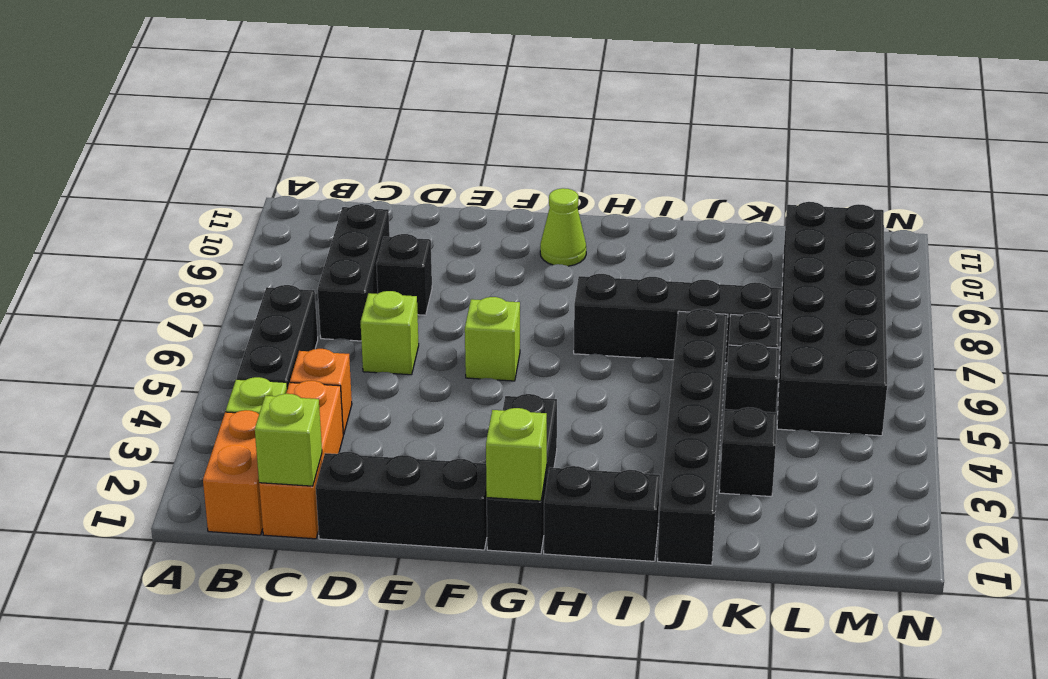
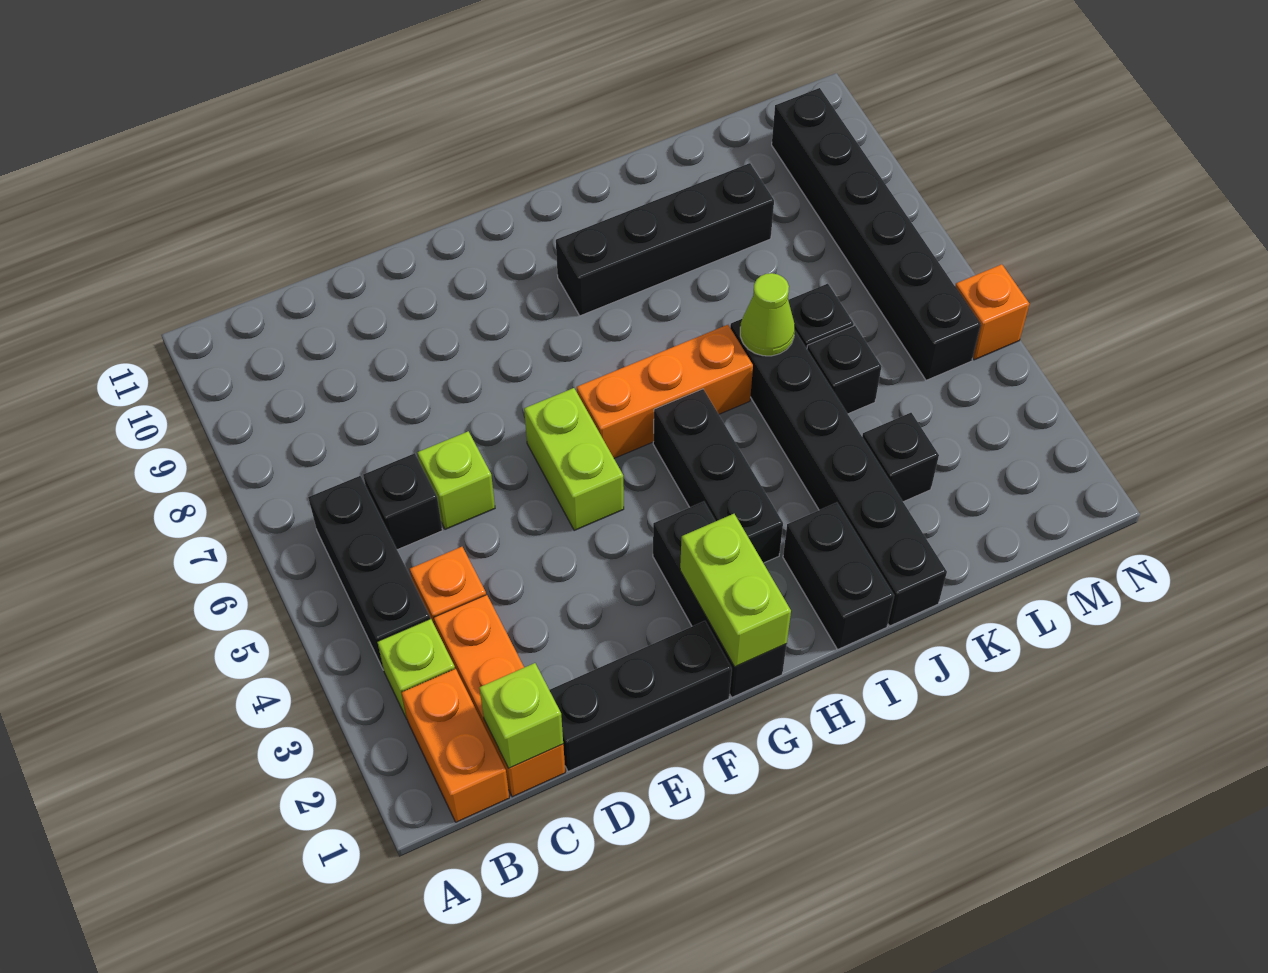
black brick C7:C9 level 1 -> black brick H3:H5 level 1
black brick D8 level 1 -> black brick C6 level 1
lime brick F6 level 1 -> lime brick F5:F6 level 1
lime brick G1 level 2 -> lime brick G1:G2 level 2
none -> orange brick G6:I6 level 1
lime cone G10 level 1 -> lime cone J6 level 2
black brick H1:I1 level 1 -> black brick I1:I2 level 1
black brick H7:K7 level 1 -> black brick H9:K9 level 1
black brick L5:M10 level 1 -> black brick M5:M10 level 1
none -> orange brick N5 level 1

